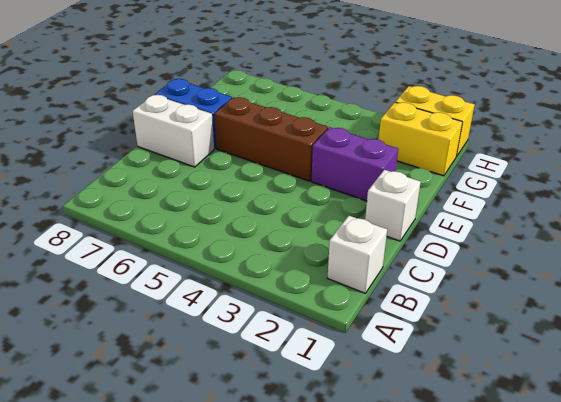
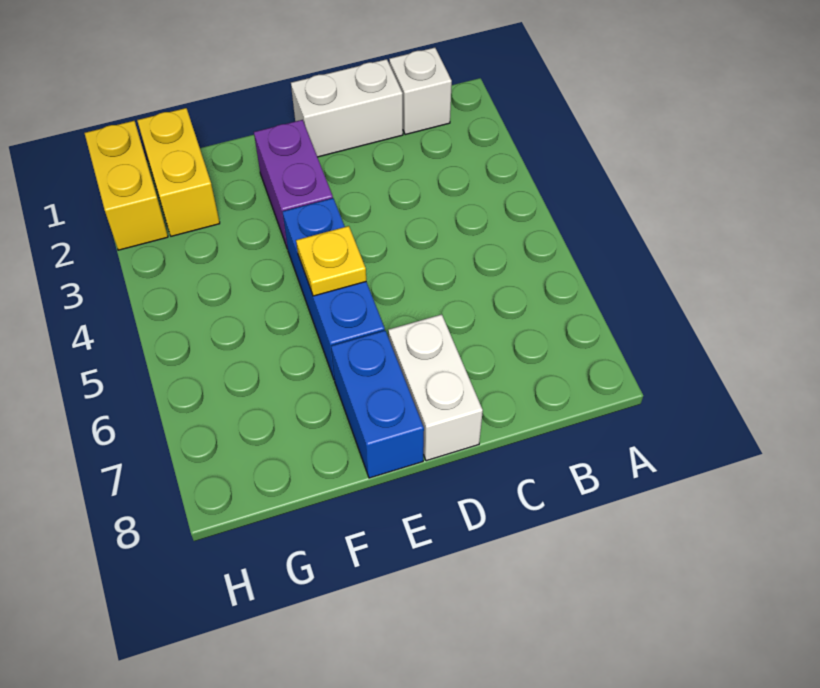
white brick D1 level 1 -> white brick C1:D1 level 1
brown brick E4:E6 level 1 -> blue brick E4:E6 level 1
none -> yellow plate E5 level 2

